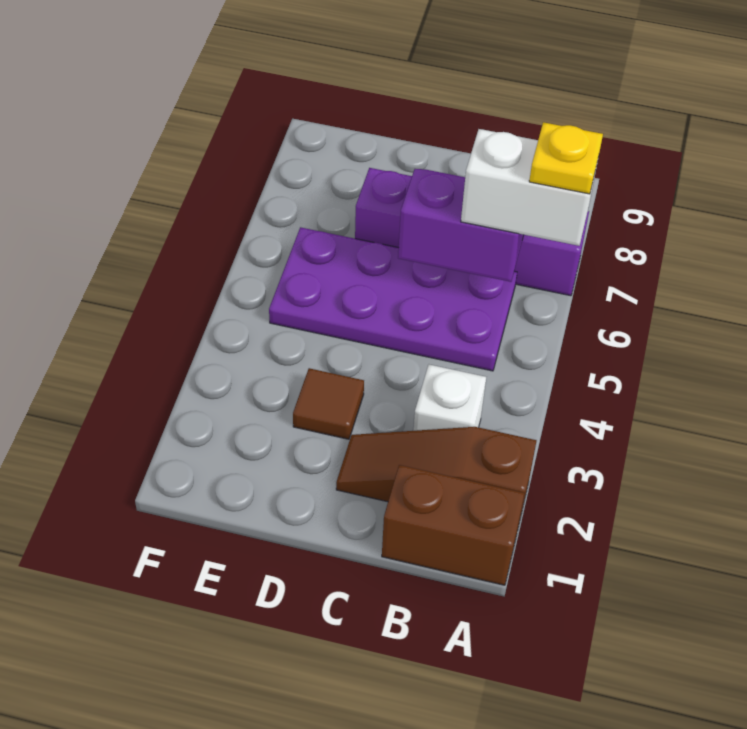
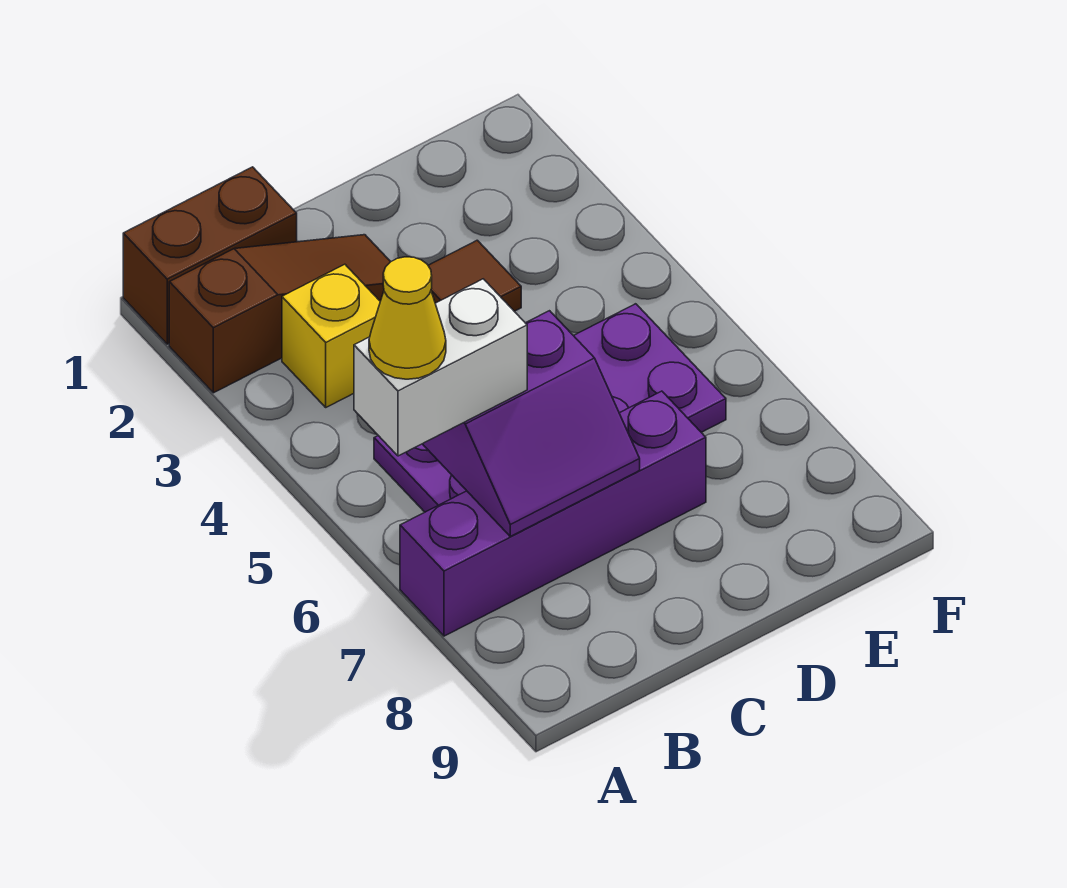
yellow plate A6 level 4 -> yellow cone A6 level 4
white brick B3 level 1 -> yellow brick B3 level 1

